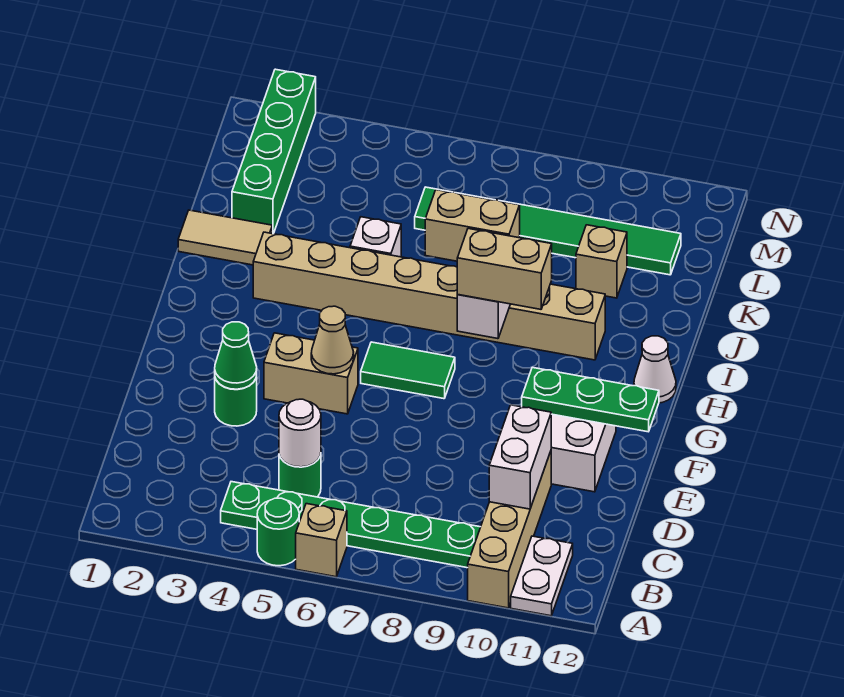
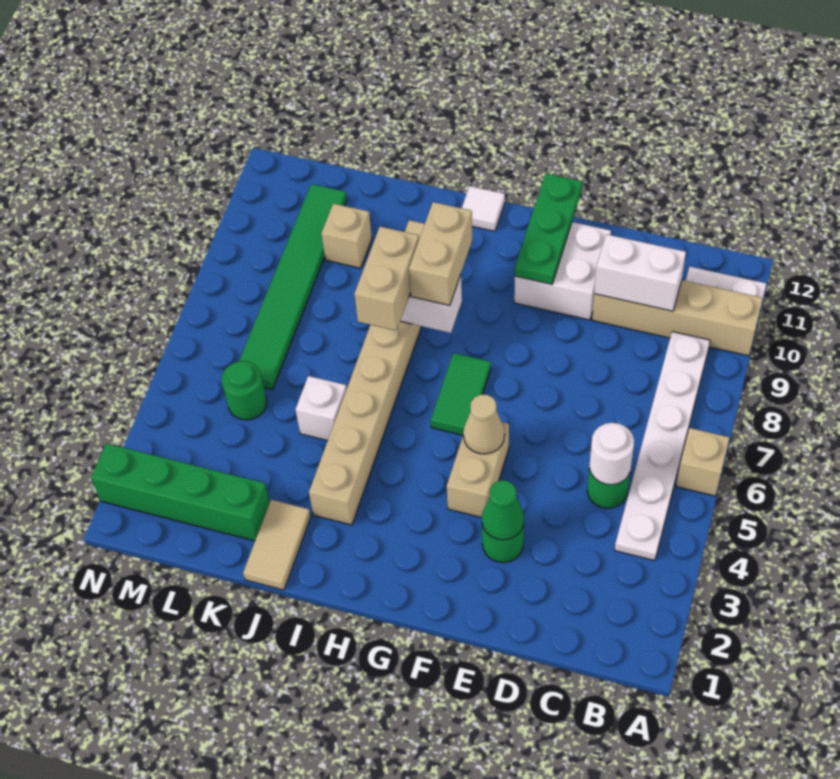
green round brick A5 level 1 -> green round brick L5 level 1
green plate B4:B9 level 1 -> white plate B4:B9 level 1
white cone H12 level 1 -> white tile H12 level 1

